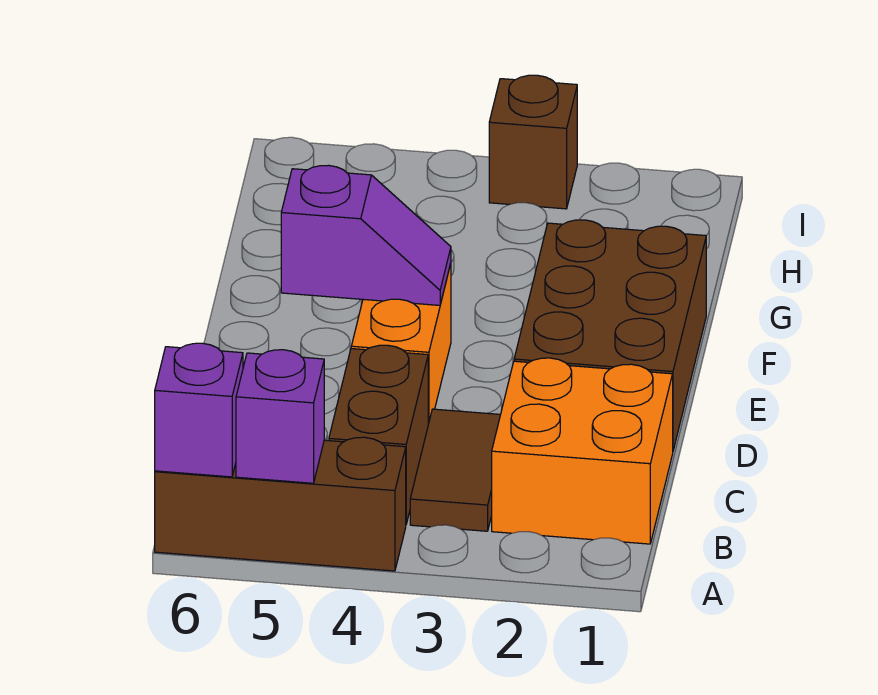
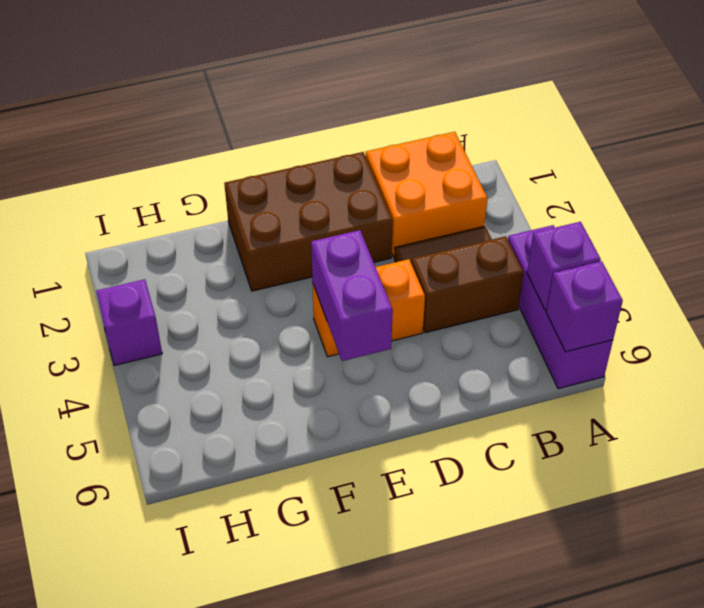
brown brick A4:A6 level 1 -> purple brick A4:A6 level 1
purple slope E4:E5 level 2 top 5 -> purple brick E4:E5 level 2
brown brick I3 level 1 -> purple brick I3 level 1

